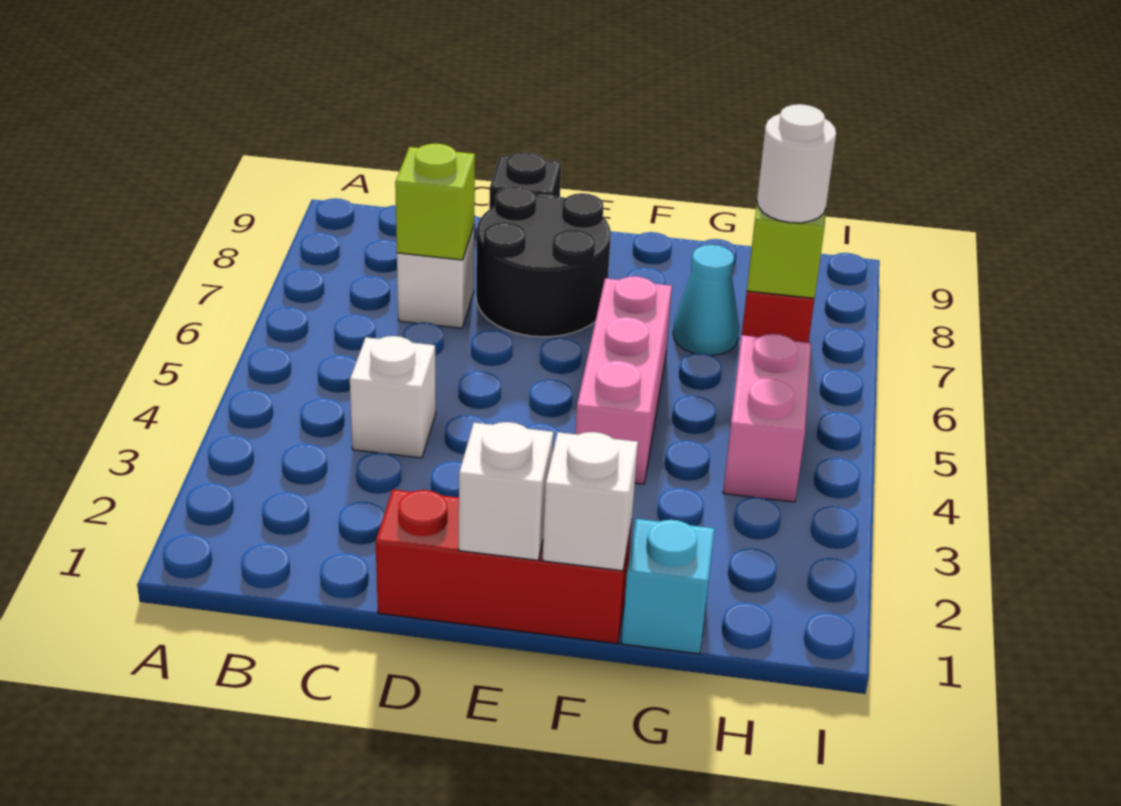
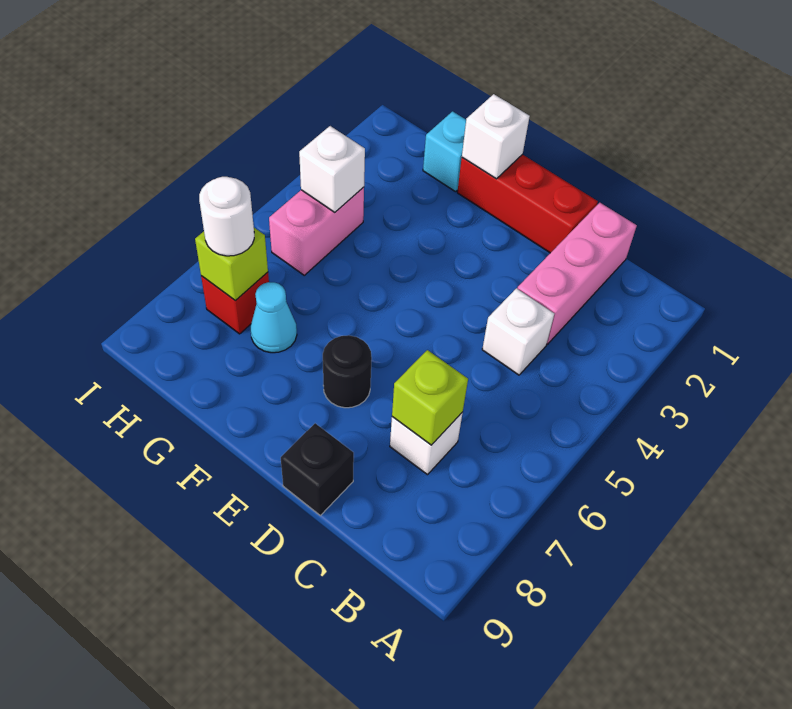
black round brick D7:E8 level 1 -> black round brick E7 level 1
white brick E1 level 2 -> white brick H4 level 2
pink brick F4:F6 level 1 -> pink brick C1:C3 level 1

